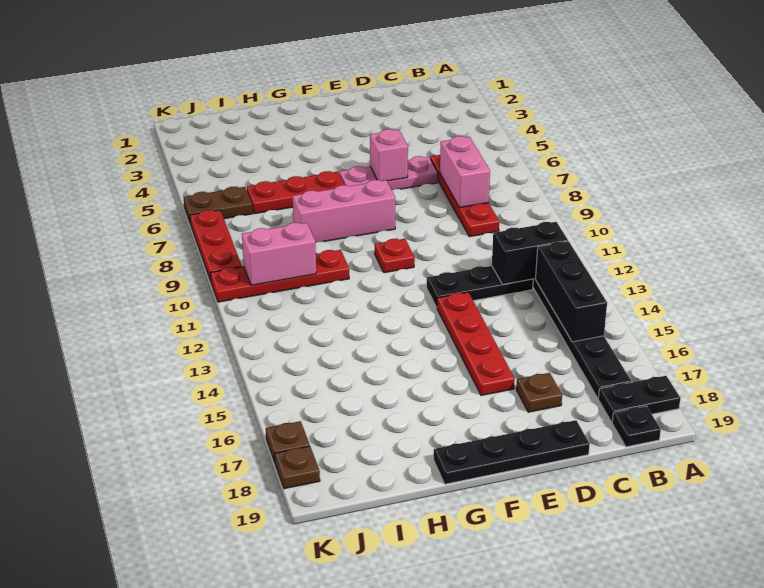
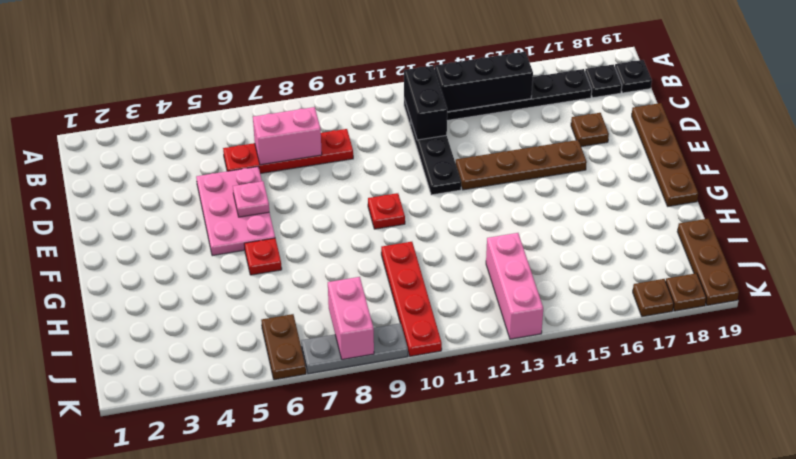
black plate A18:B18 level 1 -> black plate B18 level 1
pink plate D6:F6 level 1 -> pink plate D5:F6 level 1
black plate D19:G19 level 1 -> brown plate D19:G19 level 1
pink brick E6 level 2 -> pink plate E6 level 2
red plate E13:E16 level 1 -> brown plate E13:E16 level 1
pink brick F8:H8 level 1 -> pink brick I13:K13 level 1
red plate G6:I6 level 1 -> red plate G6 level 1
pink brick I10:J10 level 2 -> pink brick J8:K8 level 2
none -> brown plate I19:K19 level 1
red plate K7:K9 level 1 -> grey plate K7:K9 level 1

